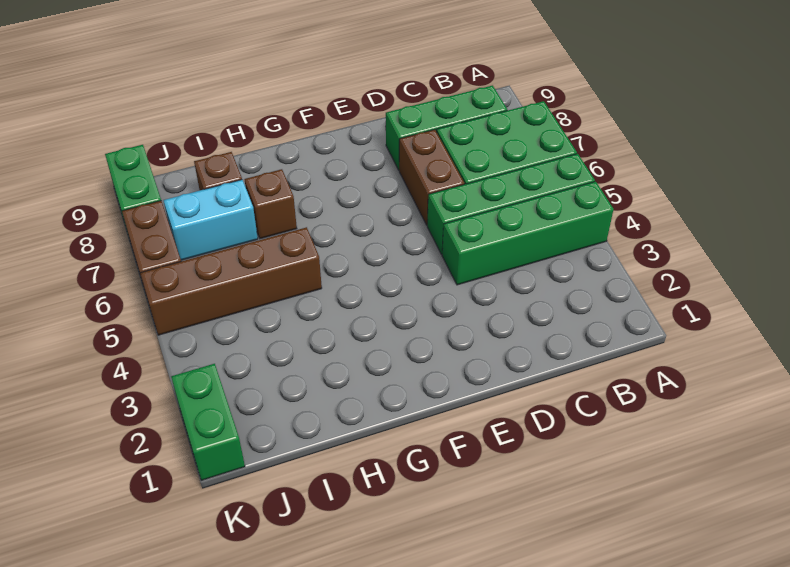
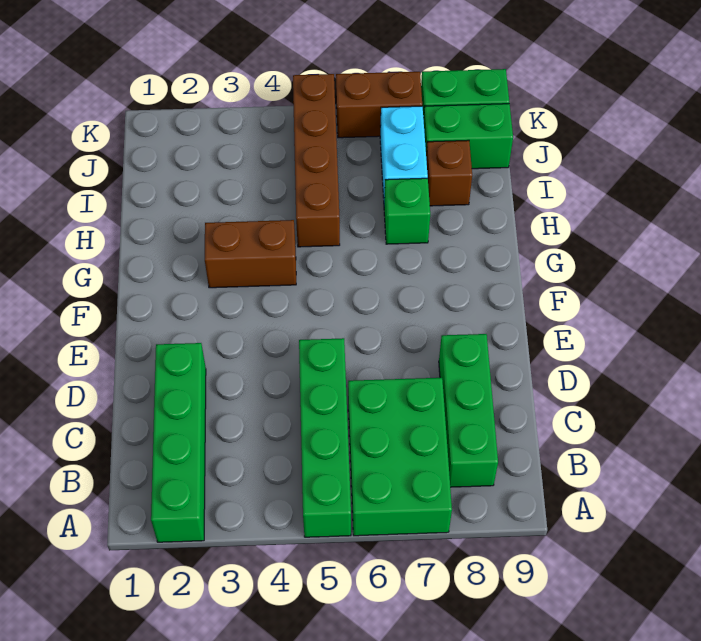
green brick A4:D4 level 1 -> green brick A2:D2 level 1
brown brick D6:D7 level 1 -> brown brick G3:G4 level 1
brown brick H7 level 1 -> green brick H7 level 1
green brick K1:K2 level 1 -> green brick J8:J9 level 1

